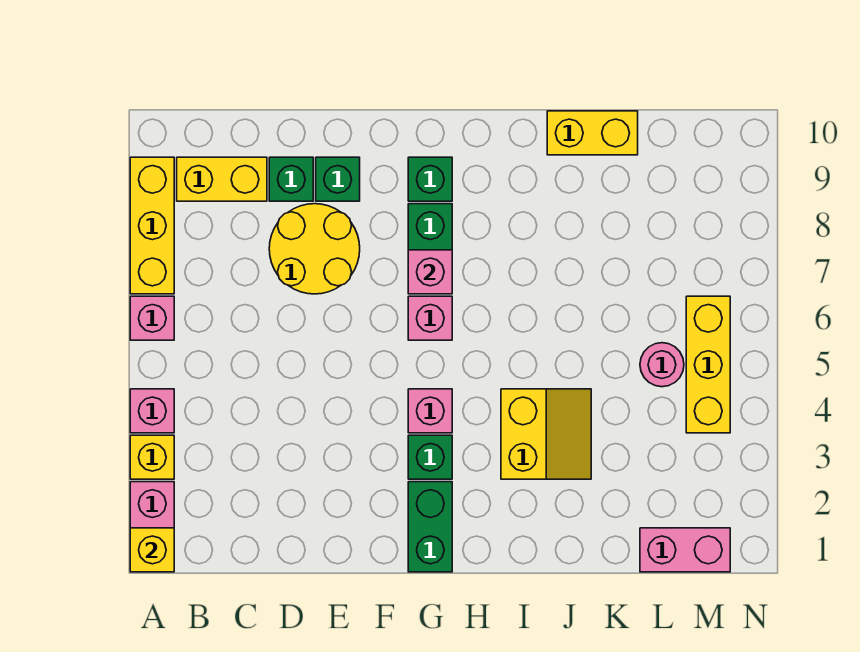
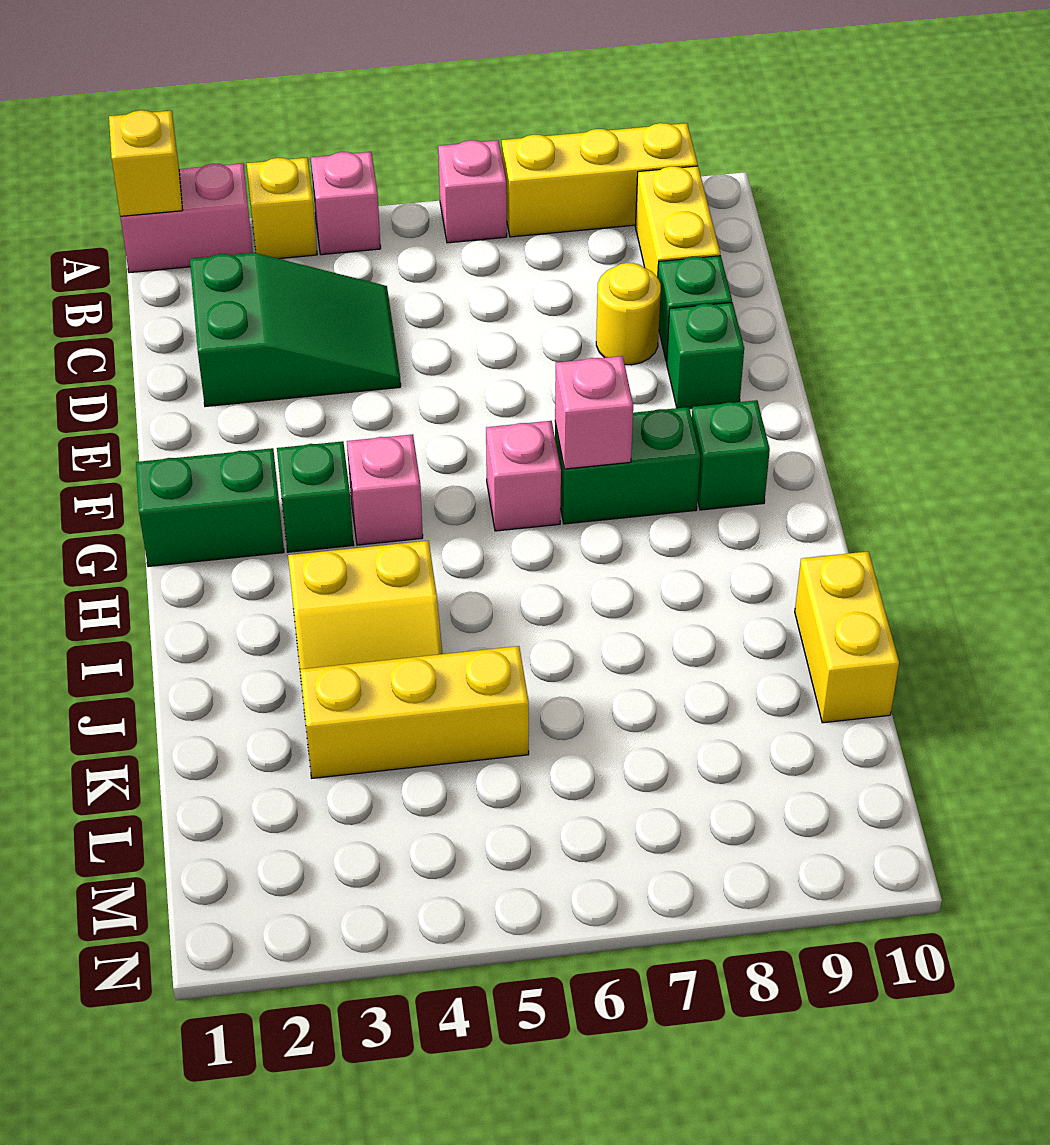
none -> green slope C2:D4 level 1 top 2
yellow round brick D7:E8 level 1 -> yellow round brick D8 level 1
pink brick L1:M1 level 1 -> none
pink round brick L5 level 1 -> none
yellow brick M4:M6 level 1 -> yellow brick K3:K5 level 1

